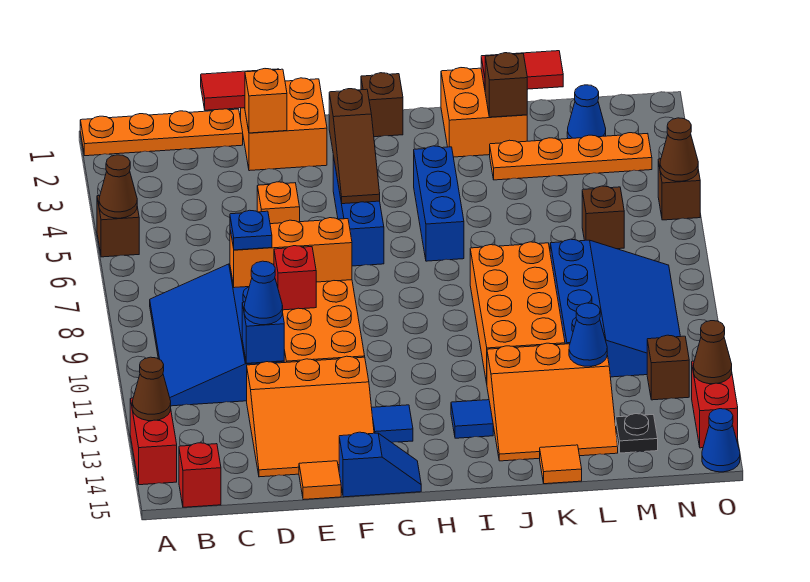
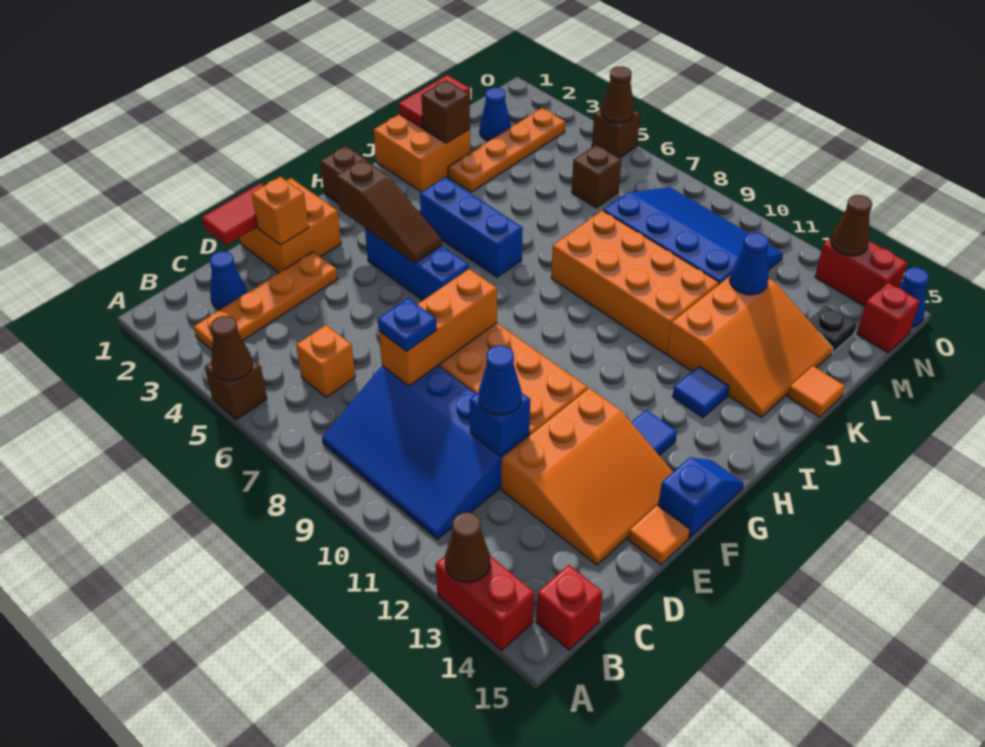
orange plate A1:D1 level 1 -> orange plate B3:E3 level 1
none -> blue cone C2 level 1
orange brick E5 level 1 -> orange brick C6 level 1
red brick E9 level 2 -> red brick N15 level 1
brown brick N12 level 1 -> none

